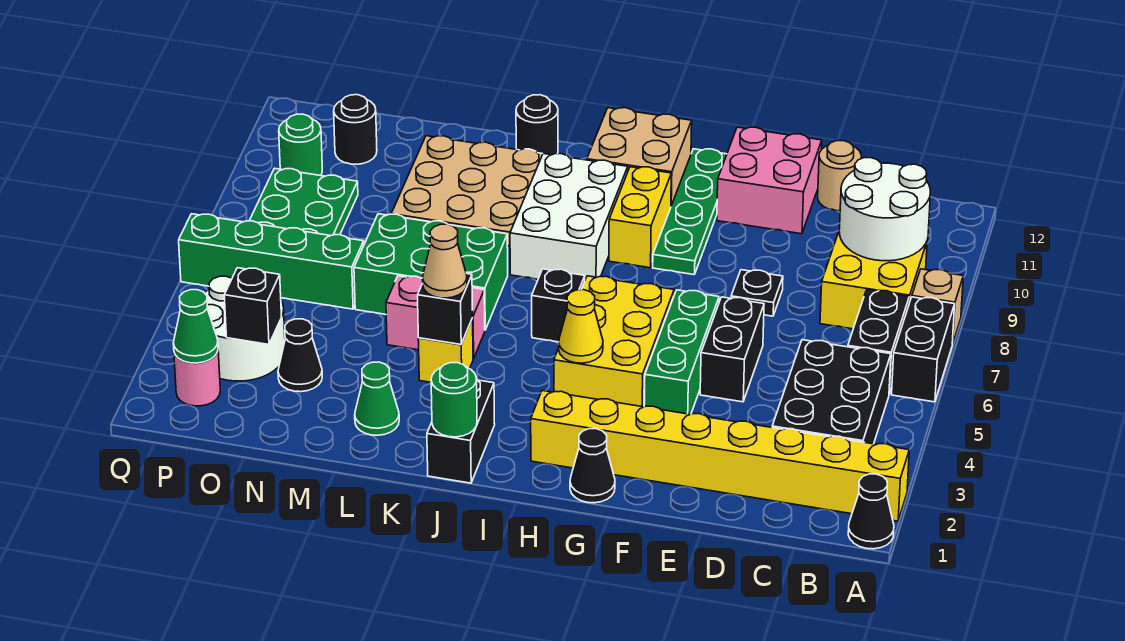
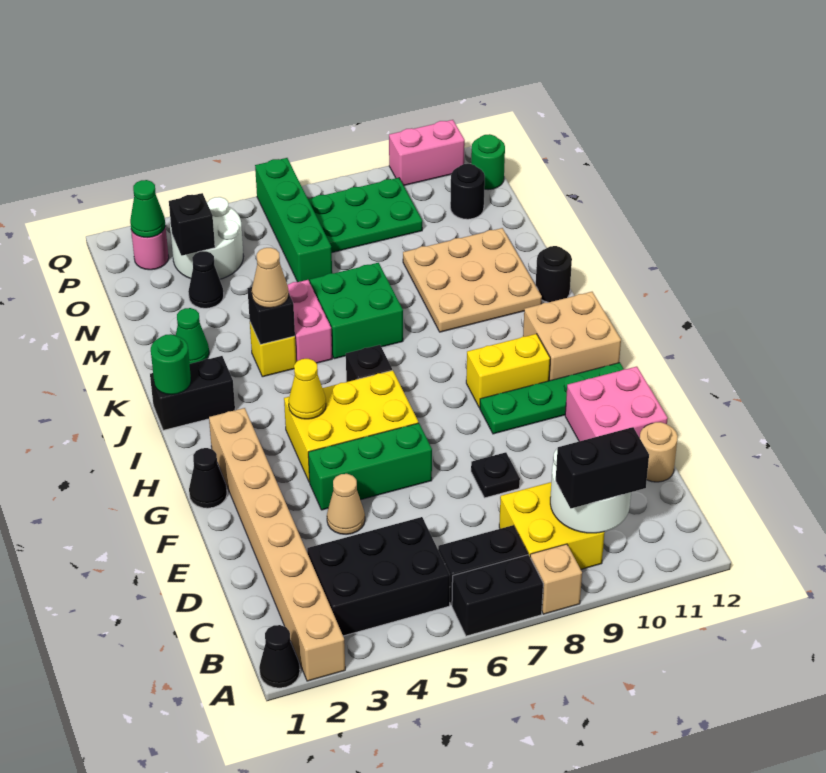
yellow brick A2:H2 level 1 -> tan brick A2:H2 level 1
none -> tan cone E4 level 1
black brick E5:E6 level 1 -> black brick B9:B10 level 3
white brick I8:J10 level 1 -> none
green brick K6:M7 level 1 -> green brick K6:L7 level 1
green round brick P10 level 1 -> green round brick P12 level 1
none -> pink brick Q10:Q11 level 1

